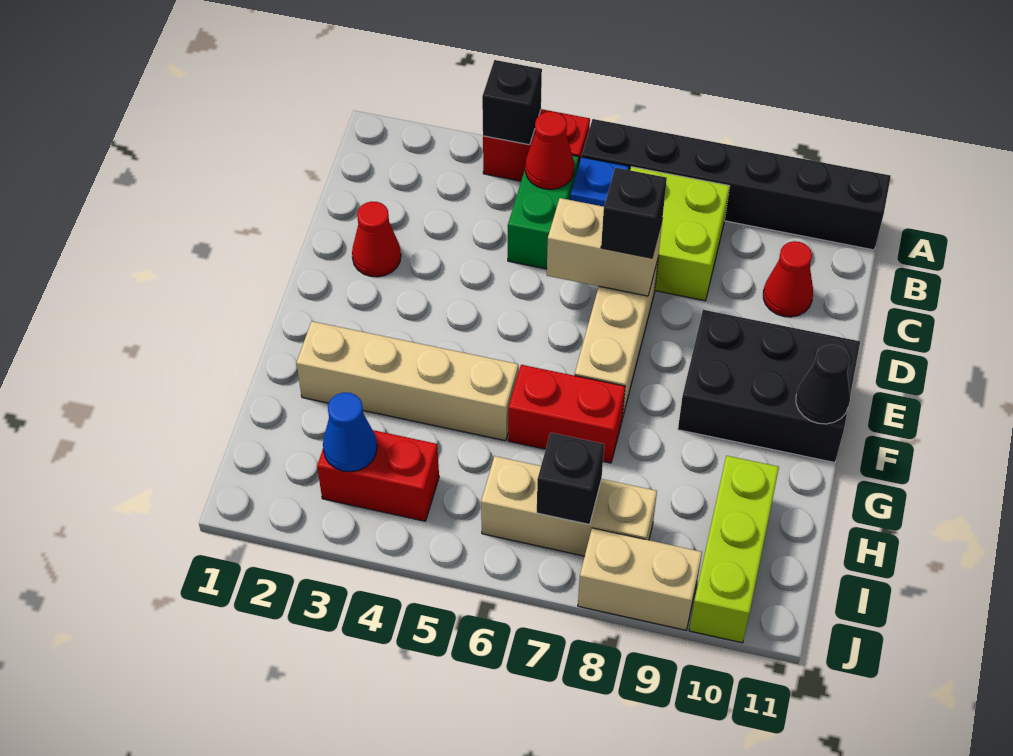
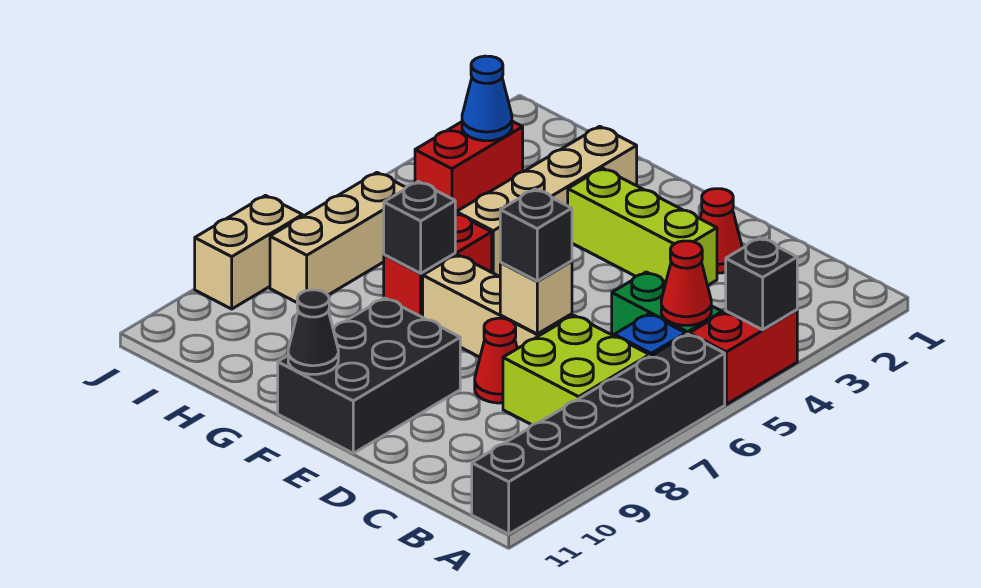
red cone C10 level 1 -> red cone D8 level 1
tan brick D6:D7 level 2 -> tan brick D7 level 2
lime brick H10:J10 level 1 -> lime brick D3:F3 level 1
black brick I7 level 2 -> black brick G7 level 2

